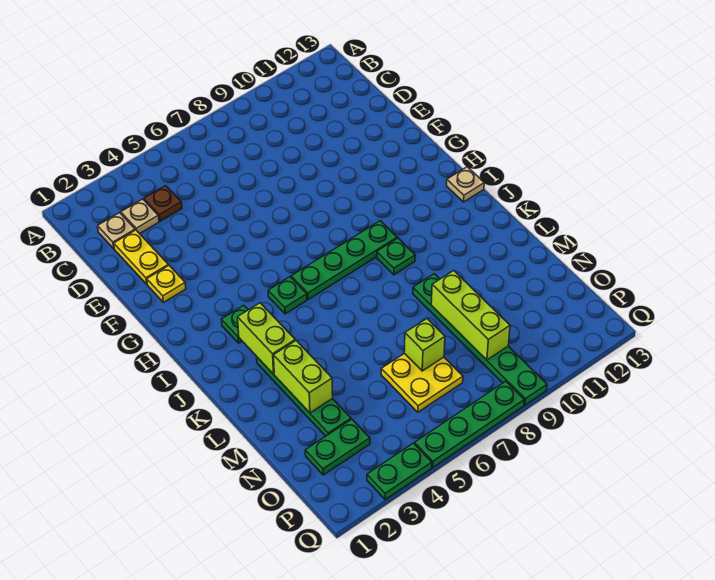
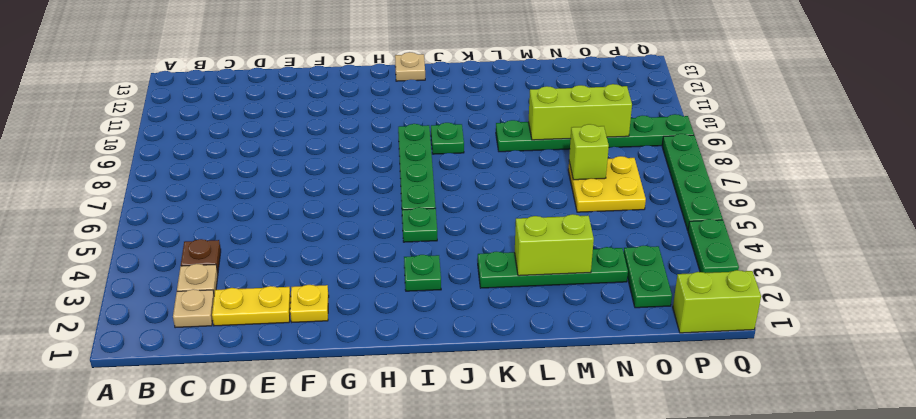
lime brick J3:K3 level 2 -> lime brick P1:Q1 level 1

